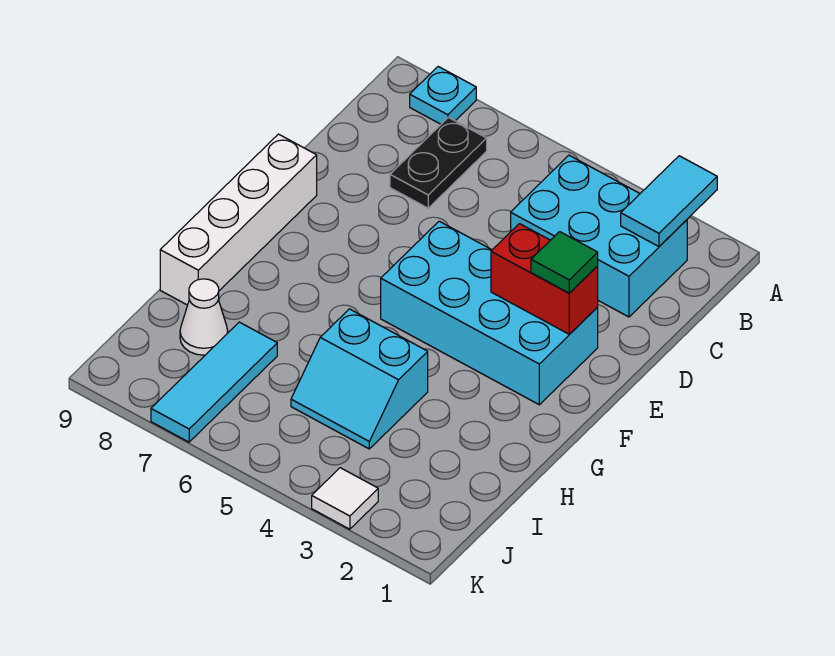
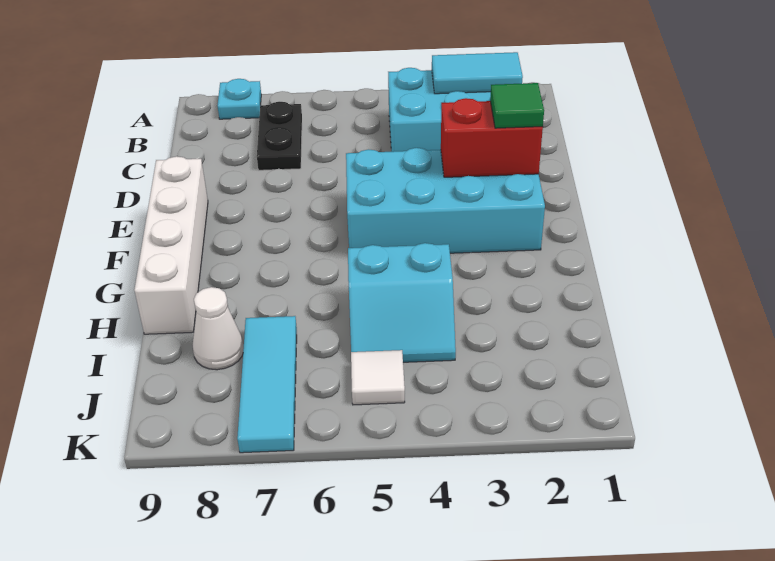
cyan tile A2:B2 level 2 -> cyan tile B2:B3 level 2
white tile K3 level 1 -> white tile J5 level 1

